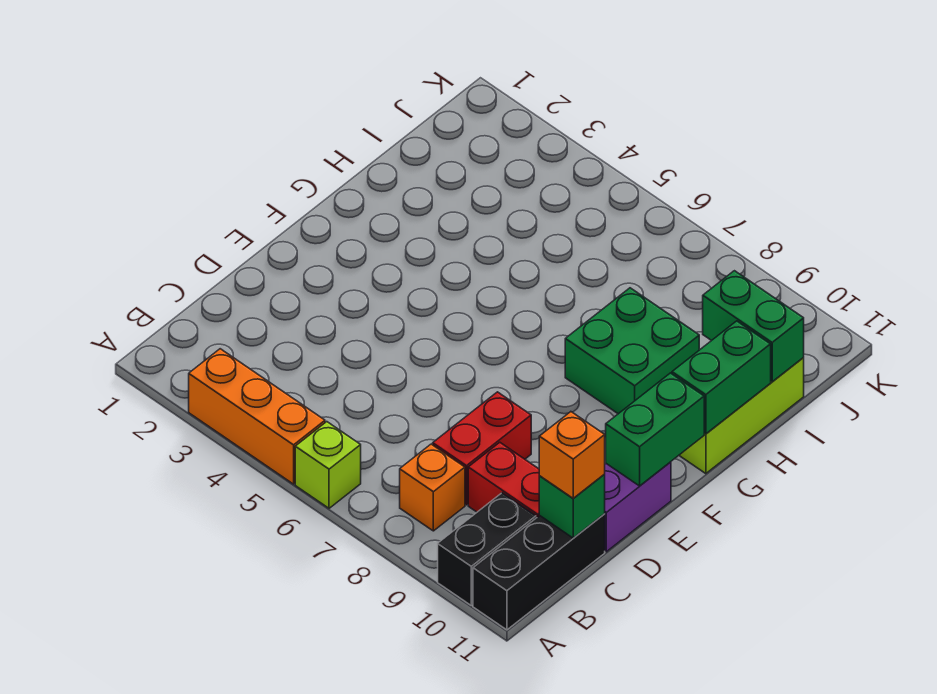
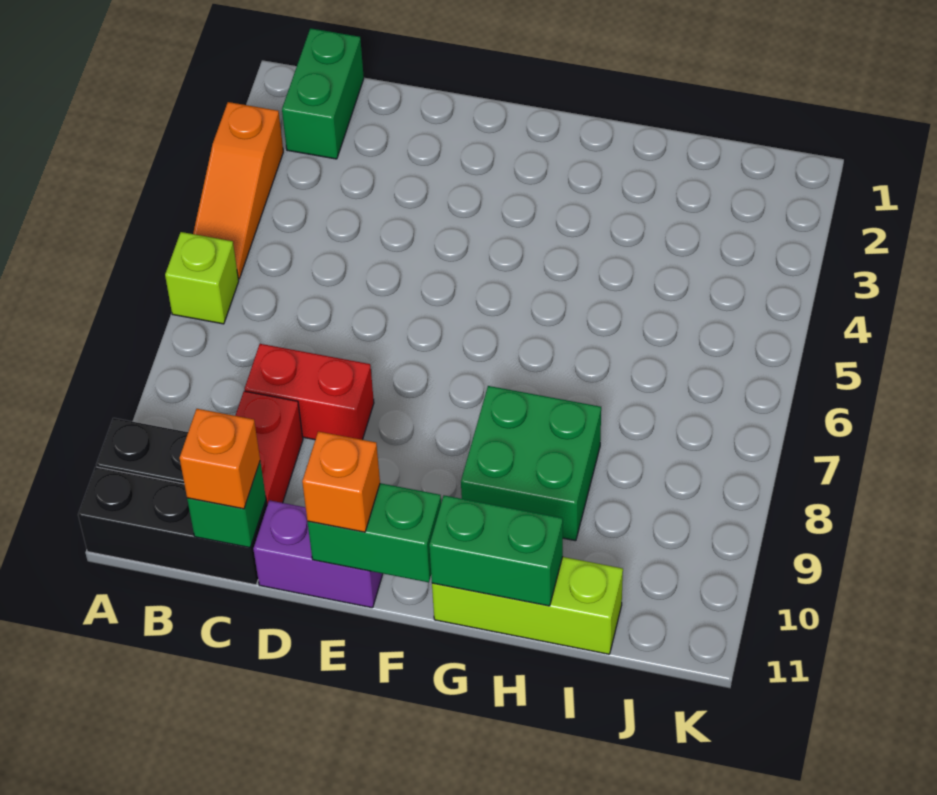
orange brick A3:A5 level 1 -> orange slope A3:A5 level 1 top 3
orange brick B8 level 1 -> orange brick E11 level 3
green brick I10:I11 level 2 -> green brick B1:B2 level 1

